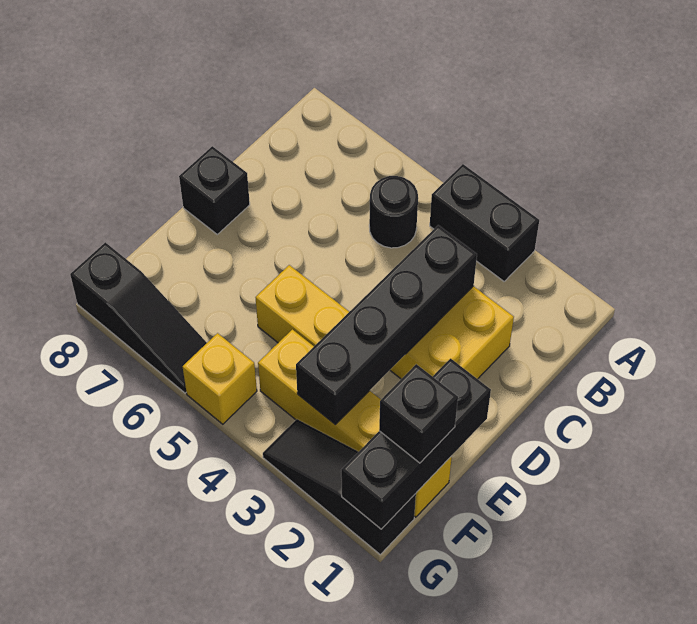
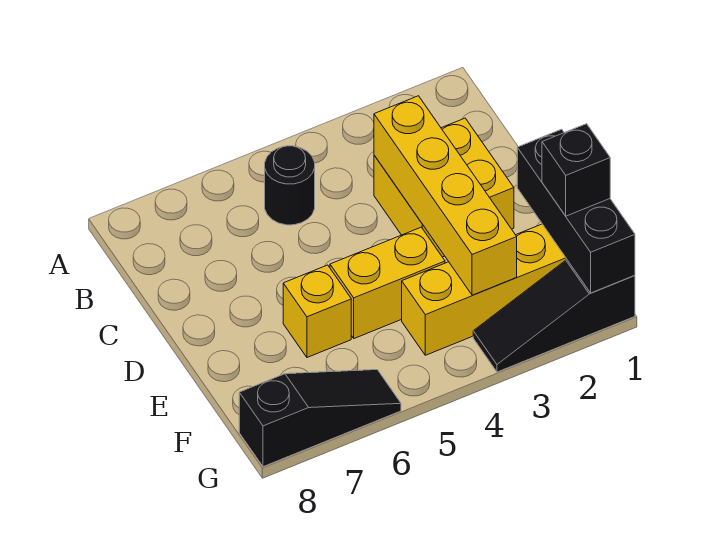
black brick A3:A4 level 1 -> none
black brick C3:F3 level 2 -> yellow brick C3:F3 level 2
black brick D8 level 1 -> none
yellow brick G5 level 1 -> yellow brick E6 level 1

